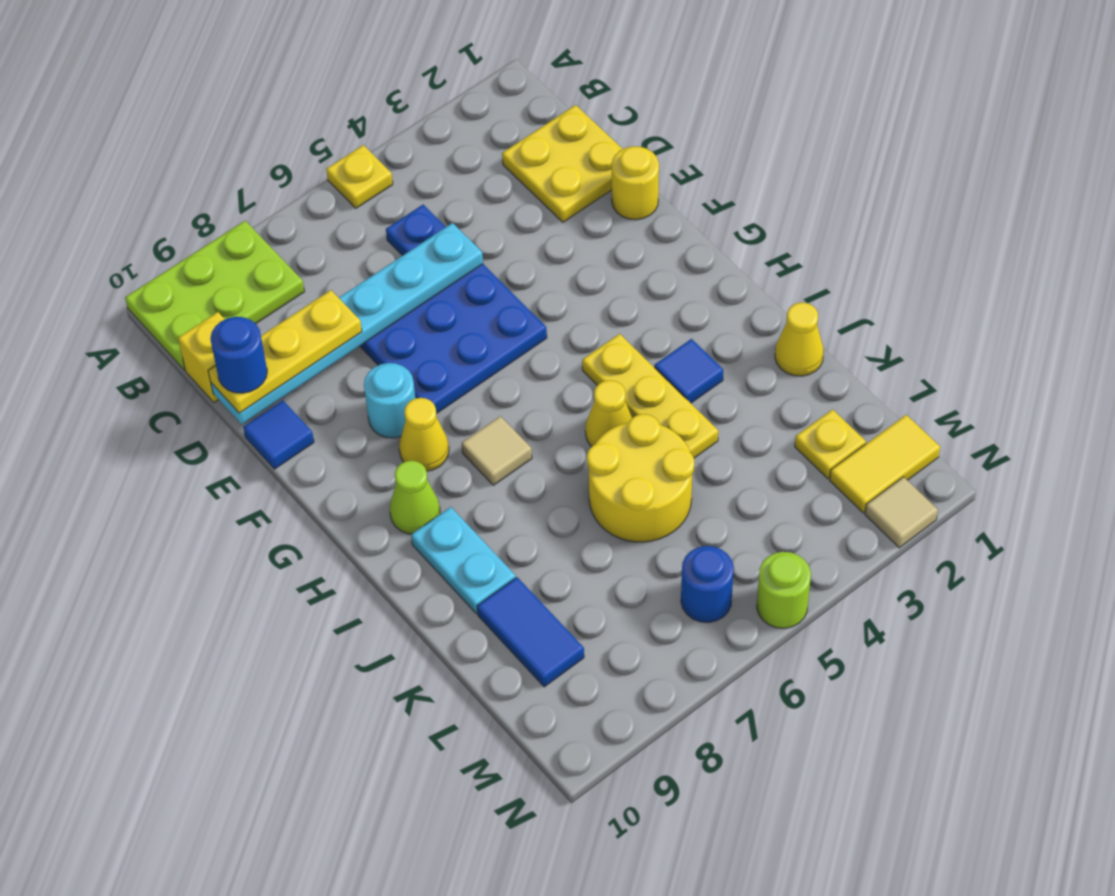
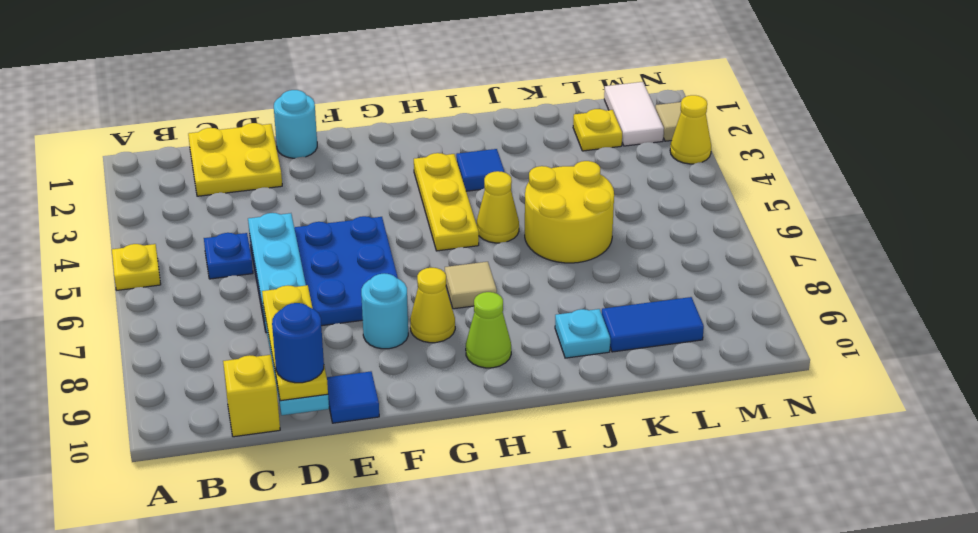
lime plate A8:B10 level 1 -> none
yellow round brick E1 level 1 -> cyan round brick E1 level 1
yellow plate H4:J4 level 1 -> yellow plate H3:H5 level 1
cyan plate I9:J9 level 1 -> cyan plate J9 level 1
yellow cone J1 level 1 -> yellow cone N3 level 1
yellow tile M1:M2 level 1 -> white tile M1:M2 level 1
blue round brick M6 level 1 -> none
lime round brick N5 level 1 -> none

